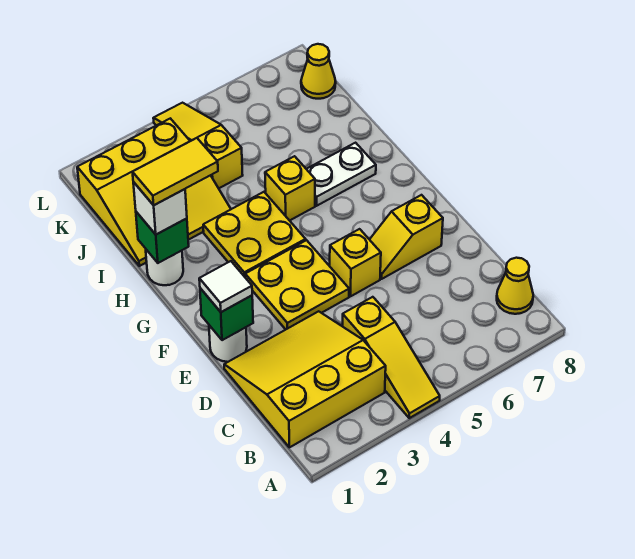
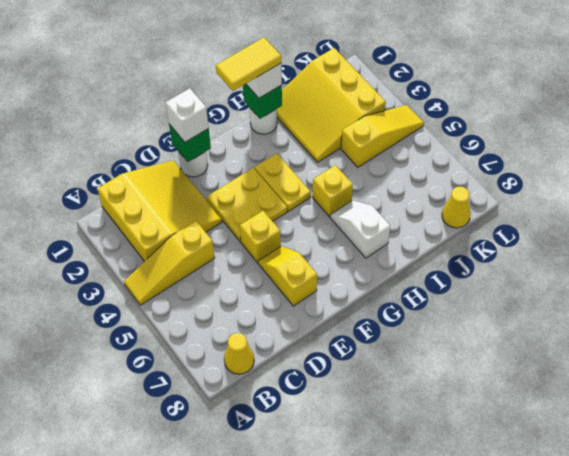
white tile E1 level 3 -> white brick E1 level 3
yellow plate G3:H4 level 1 -> yellow plate G3:G4 level 1
yellow tile H1:H2 level 4 -> yellow tile G1:H1 level 4
white plate H6:H7 level 1 -> white slope H6:H7 level 1 top 7

